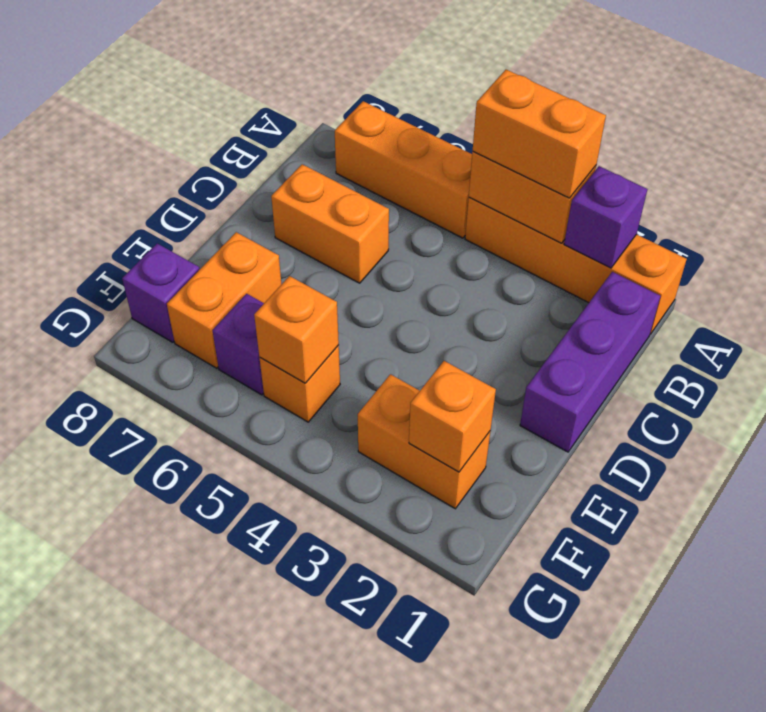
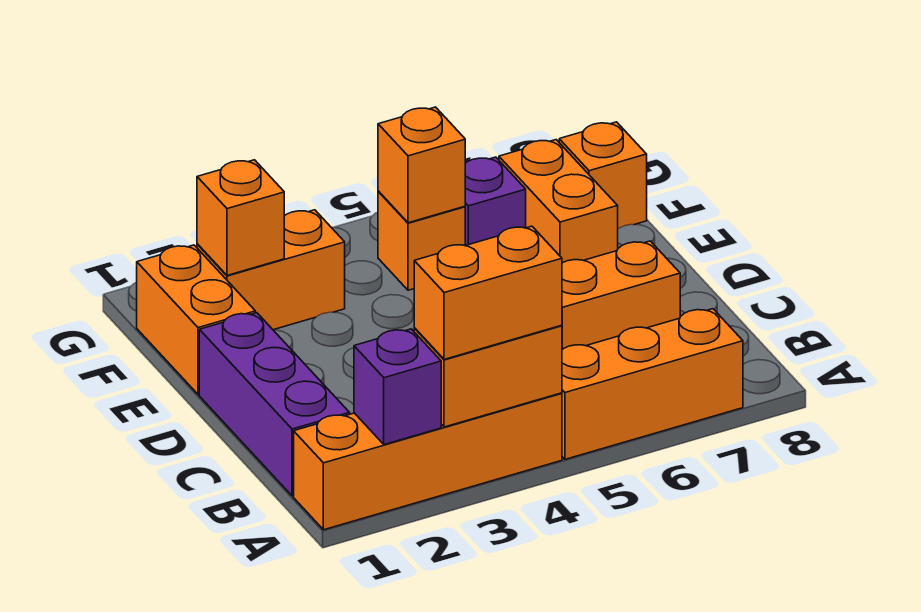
none -> orange brick E1:F1 level 1
purple brick F8 level 1 -> orange brick F8 level 1

